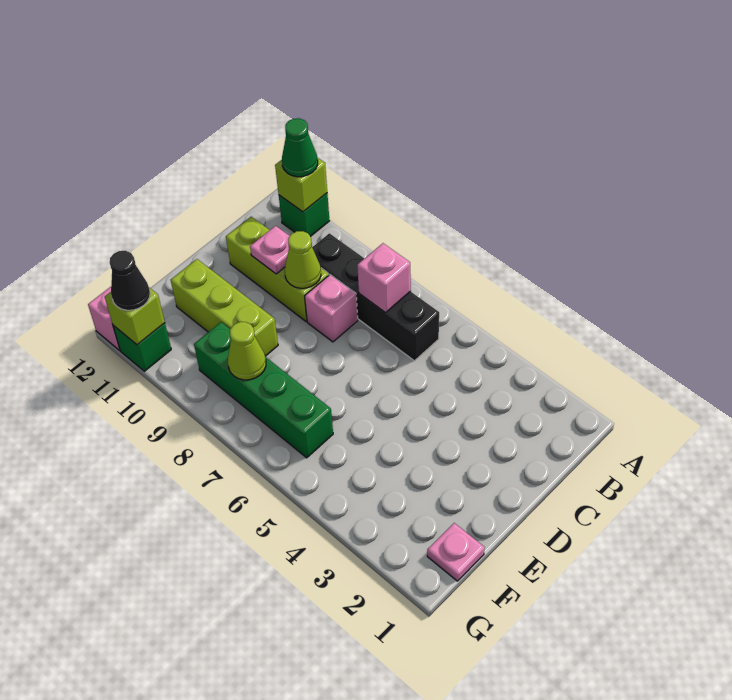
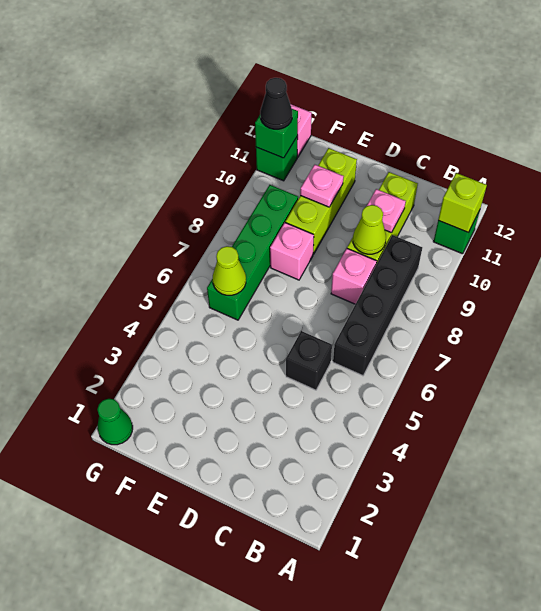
green cone A11 level 3 -> green cone G1 level 1
pink brick B7 level 2 -> pink brick E8 level 1
none -> black brick C5 level 1
pink plate F1 level 1 -> pink plate E10 level 2
lime cone F8 level 2 -> lime cone F6 level 2
lime brick G11 level 2 -> green brick G11 level 2

